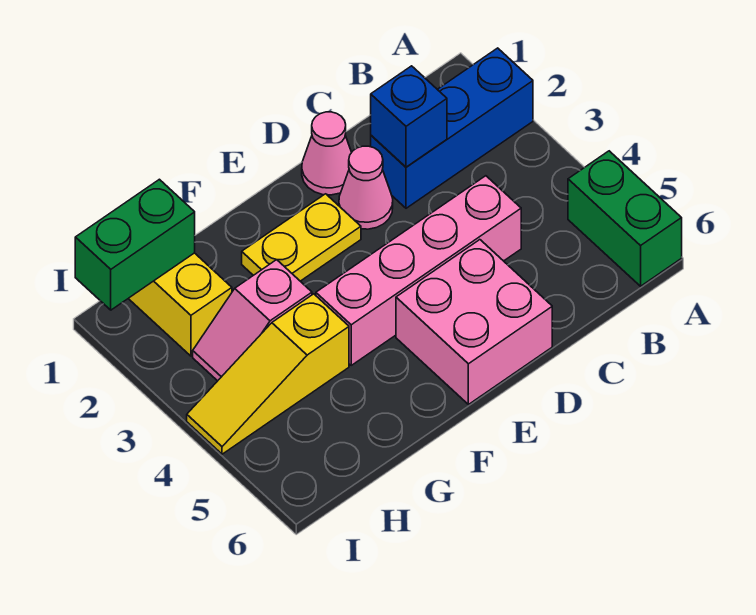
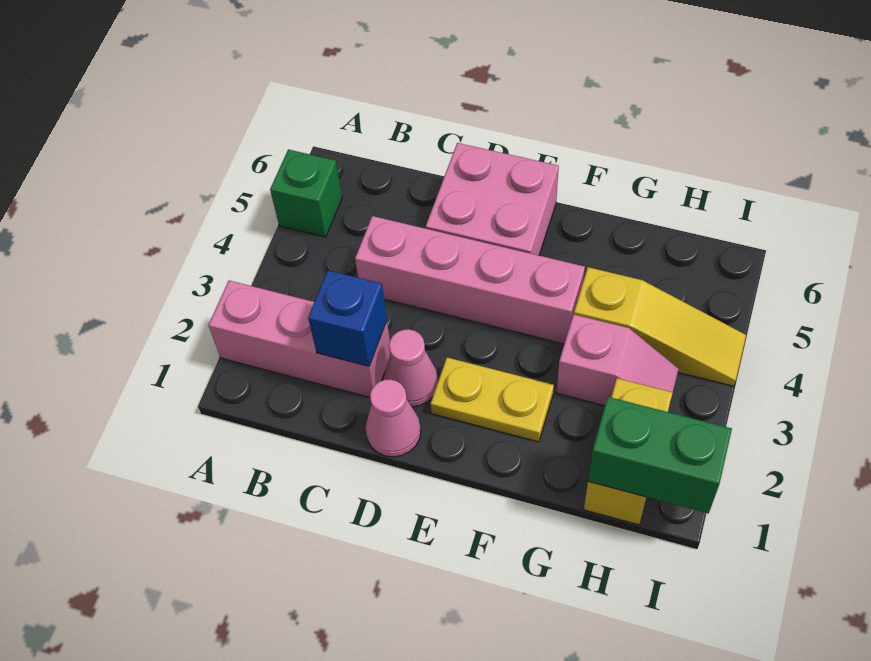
blue brick A2:C2 level 1 -> pink brick A2:C2 level 1
green brick A5:A6 level 1 -> green brick A5 level 1

